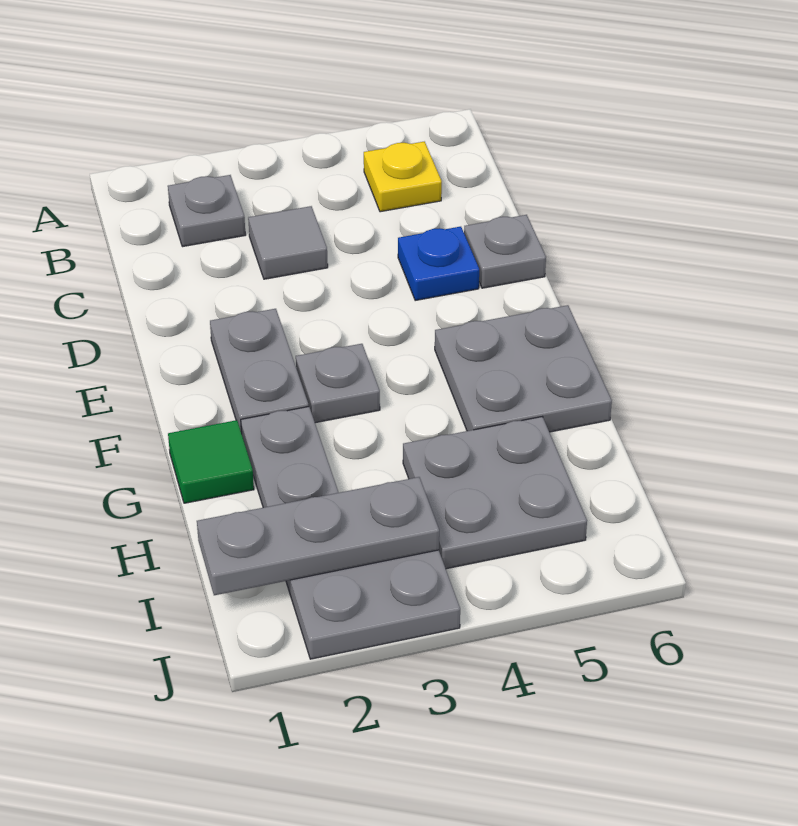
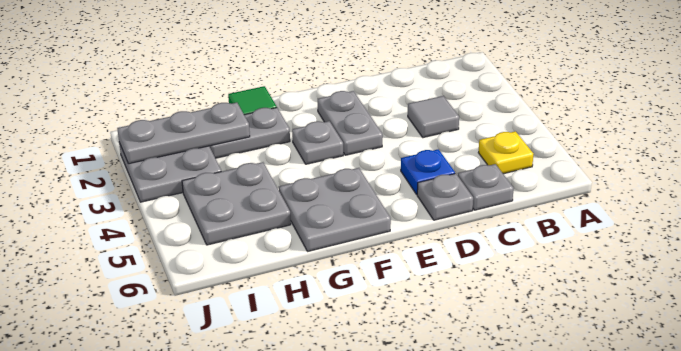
grey plate B2 level 1 -> grey plate C6 level 1
grey plate E2:F2 level 1 -> grey plate E2:E3 level 1
grey plate I1:I3 level 2 -> grey plate H2:J2 level 2

